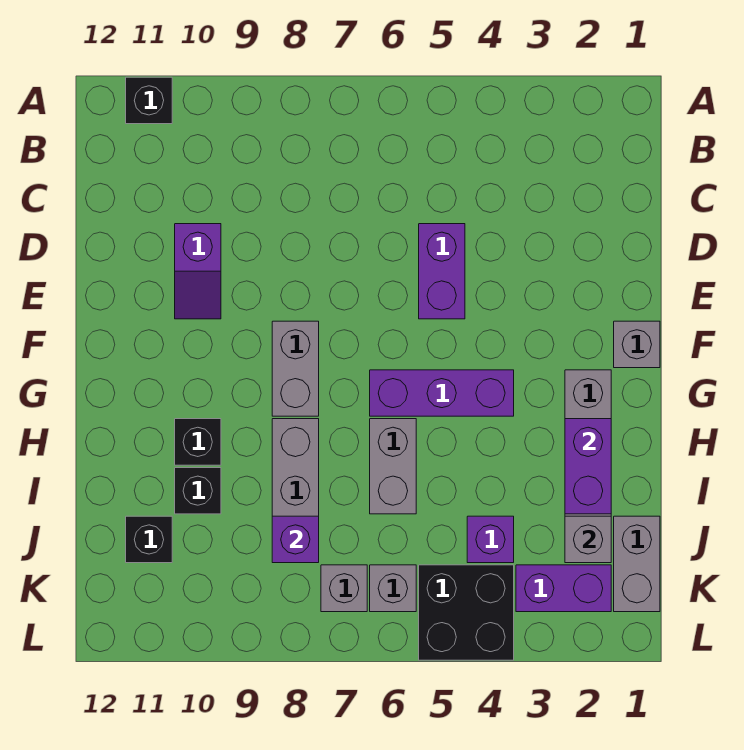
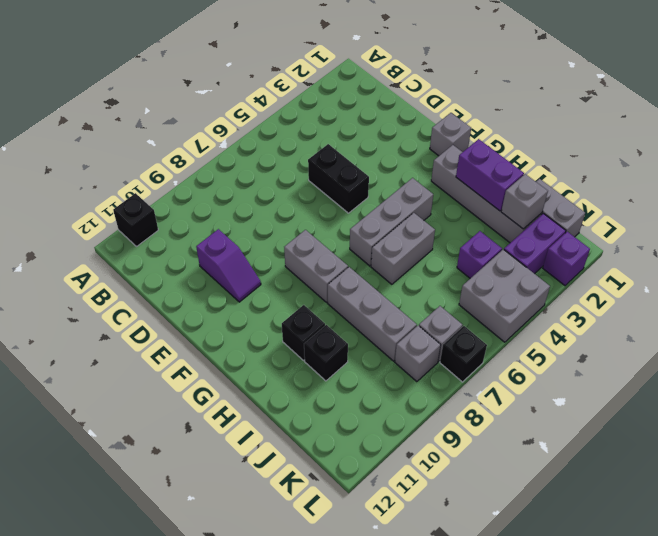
purple brick D5:E5 level 1 -> black brick D5:E5 level 1
purple brick G4:G6 level 1 -> grey brick G4:G6 level 1
grey brick H6:I6 level 1 -> grey brick H5:H6 level 1
purple brick J8 level 2 -> purple brick L2 level 1
black brick J11 level 1 -> black brick L7 level 1
black brick K4:L5 level 1 -> grey brick K4:L5 level 1
grey brick K6 level 1 -> grey brick K8 level 1

